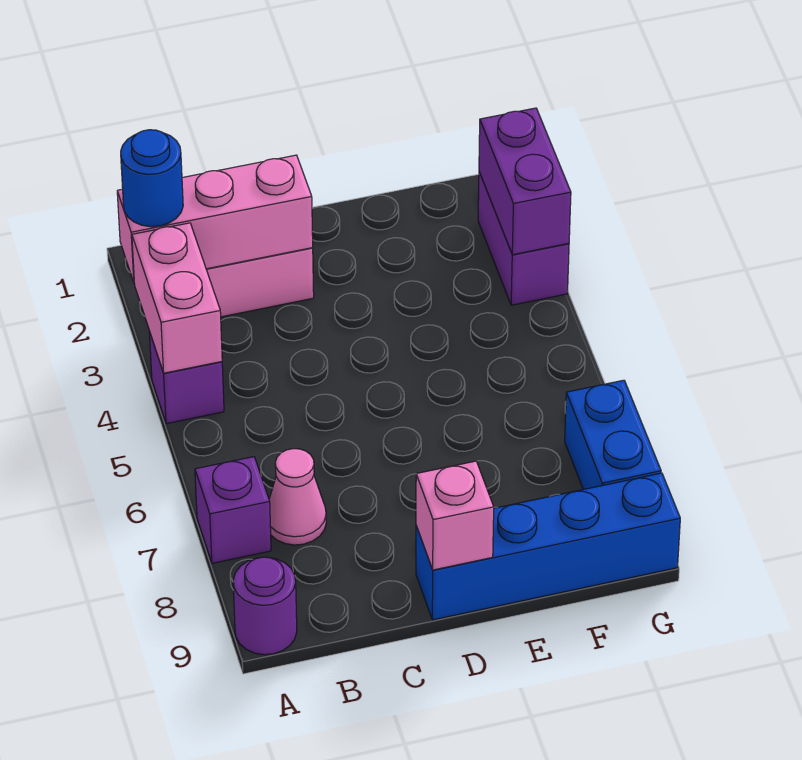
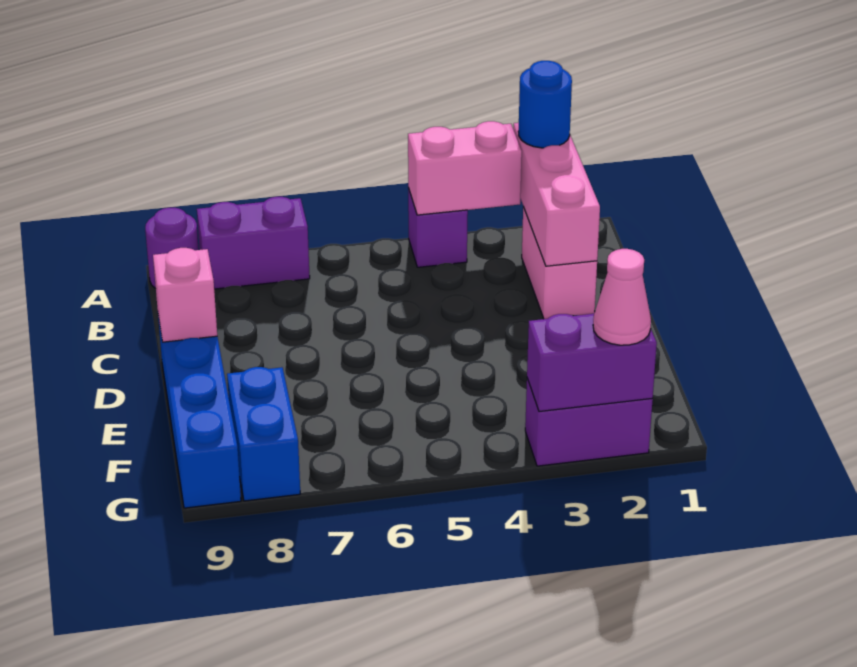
purple brick A7 level 1 -> purple brick A7:A8 level 1
pink cone B7 level 1 -> pink cone G2 level 3
blue brick G7:G8 level 1 -> blue brick F8:G8 level 1

